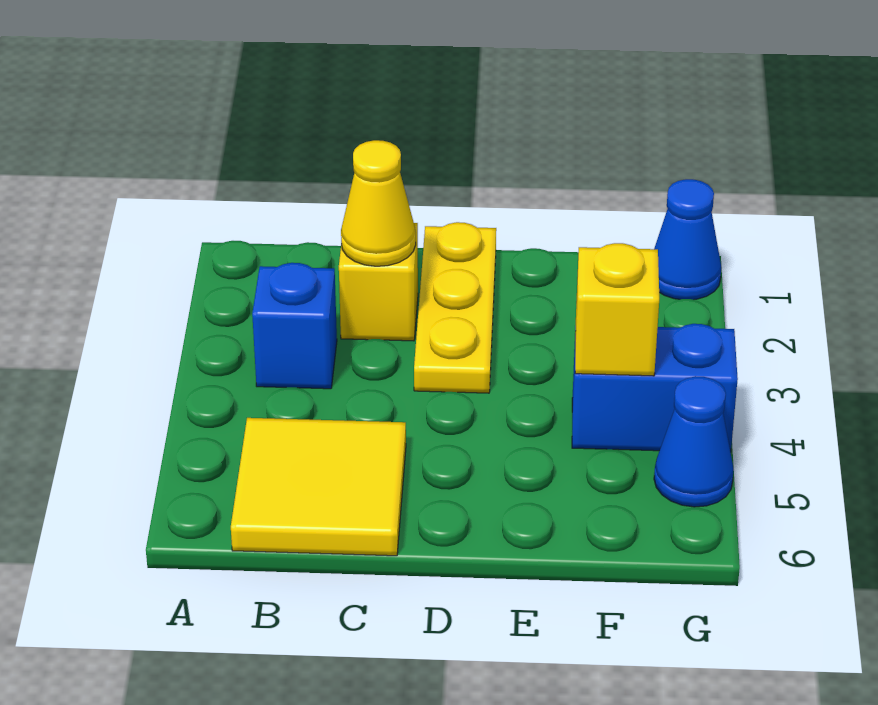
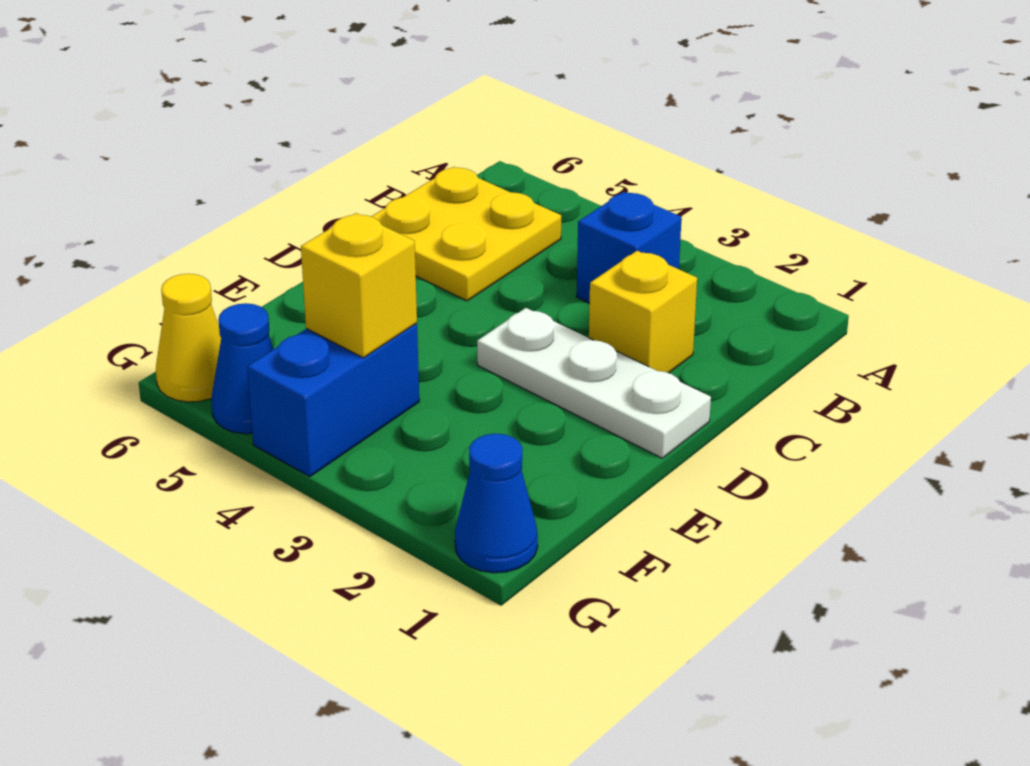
yellow tile B5:C6 level 1 -> yellow plate B5:C6 level 1
yellow cone C2 level 2 -> yellow cone G6 level 1
yellow plate D1:D3 level 1 -> white plate D1:D3 level 1

